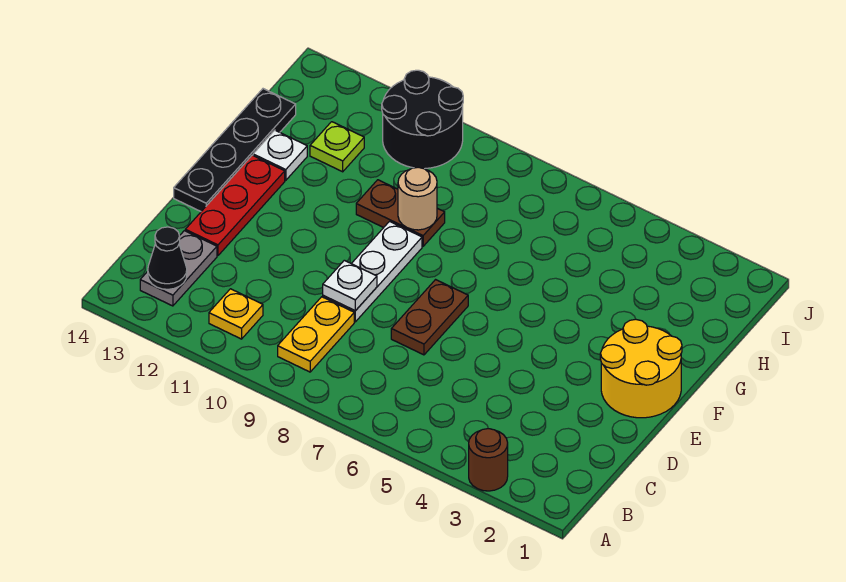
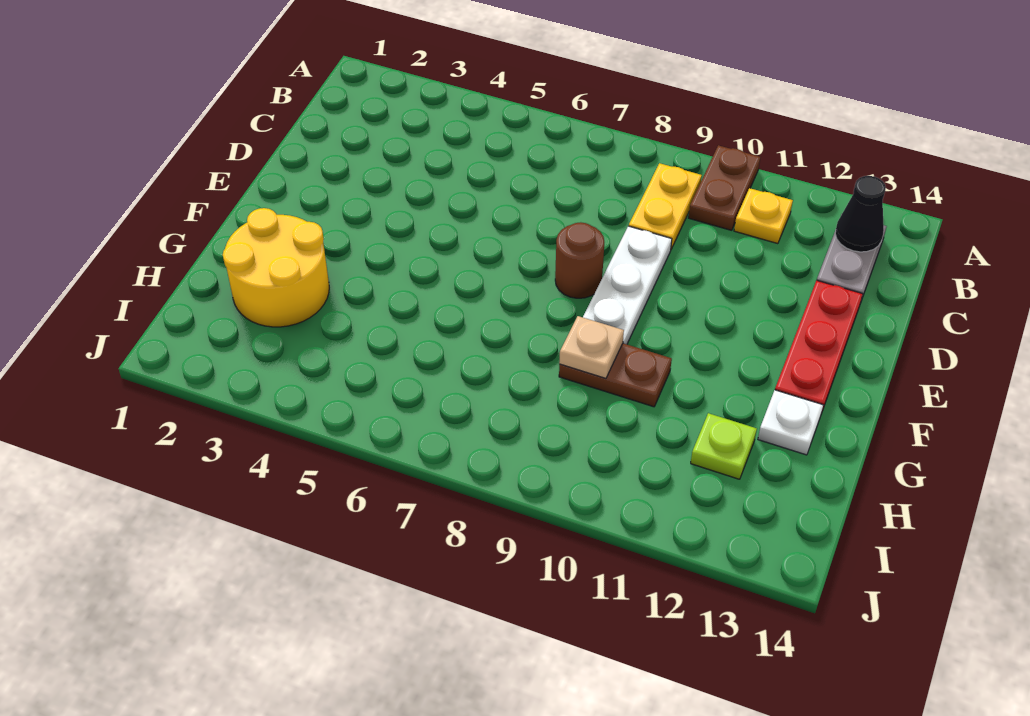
brown round brick A3 level 1 -> brown round brick E8 level 1
brown plate D7:E7 level 1 -> brown plate A10:B10 level 1
white plate D9 level 2 -> none
yellow round brick E1:F2 level 1 -> yellow round brick G2:H3 level 1
black plate E14:H14 level 1 -> none
tan round brick G9 level 2 -> tan plate G9 level 2
black round brick I10:J11 level 1 -> none

